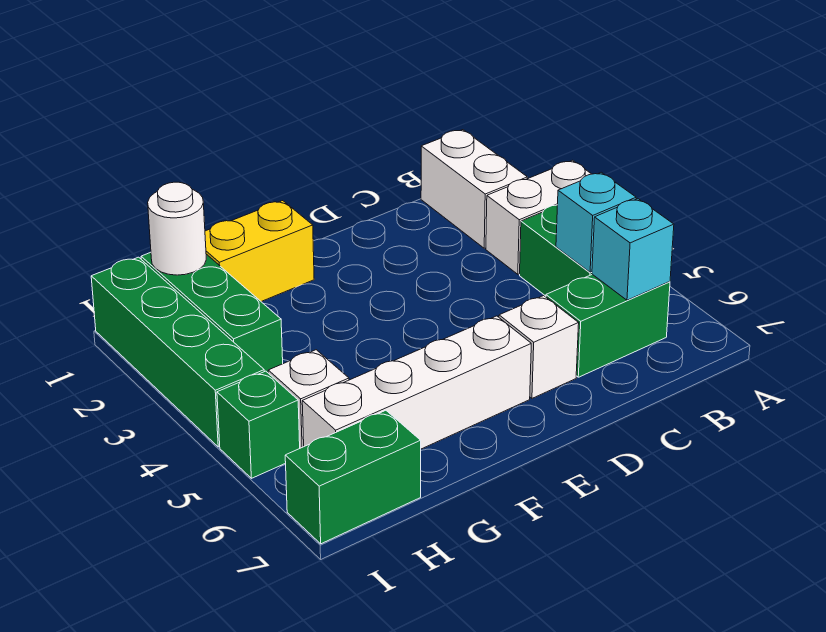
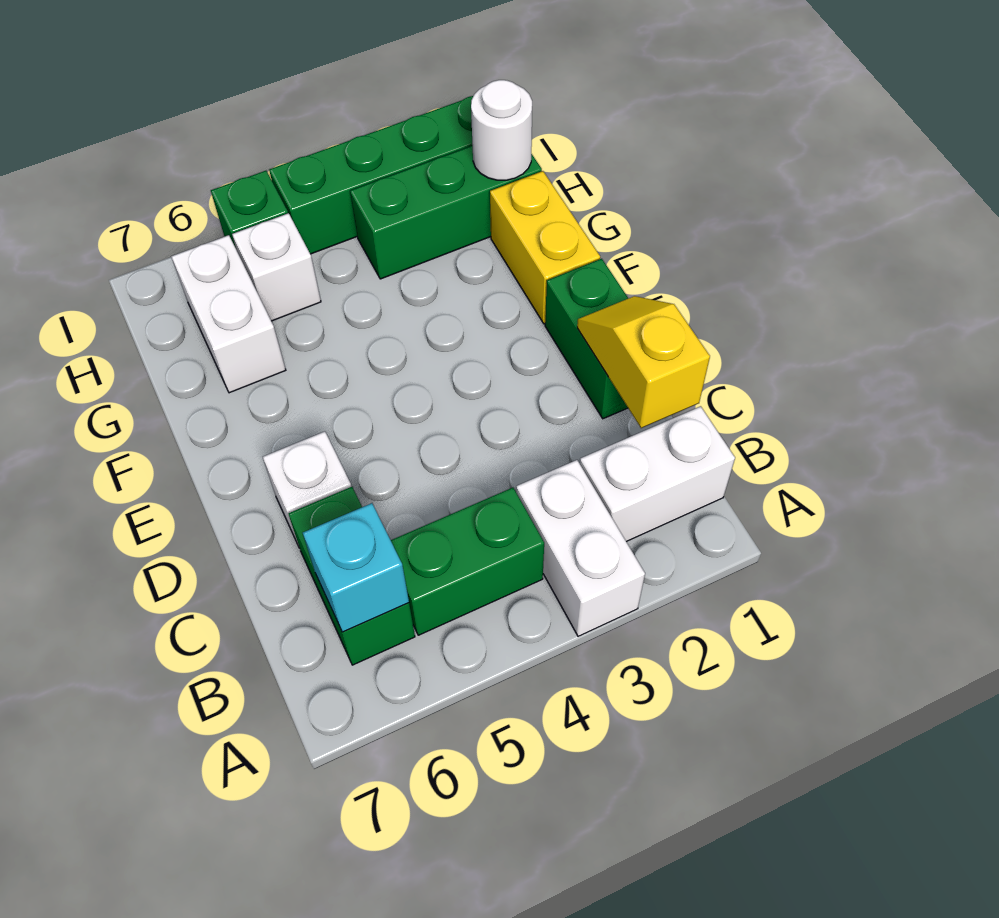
cyan brick B5 level 2 -> none
none -> yellow slope C1:D1 level 2 top C
white brick E6:H6 level 1 -> white brick G6:H6 level 1
green brick H7:I7 level 1 -> green brick D1:E1 level 1

